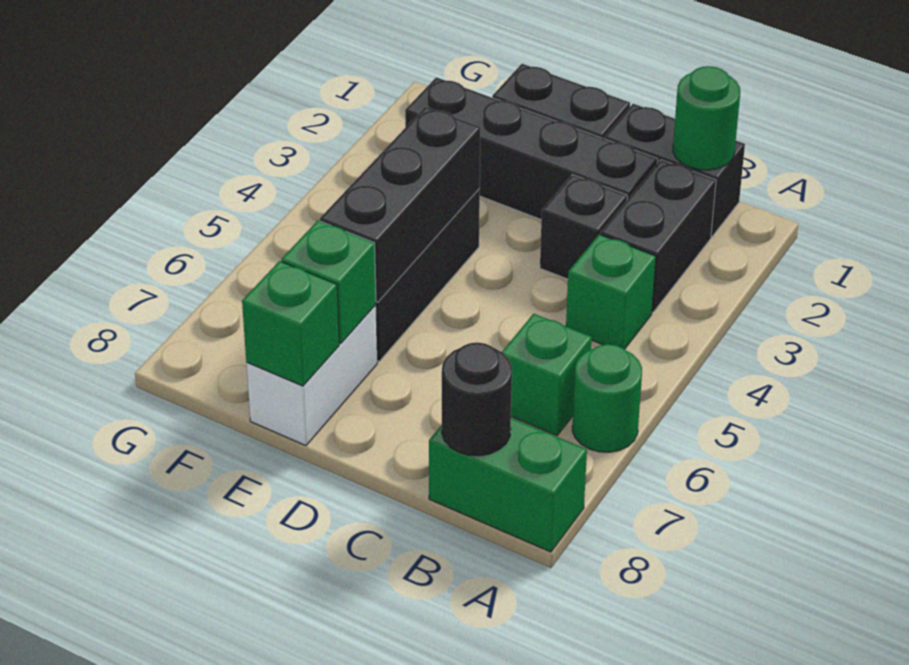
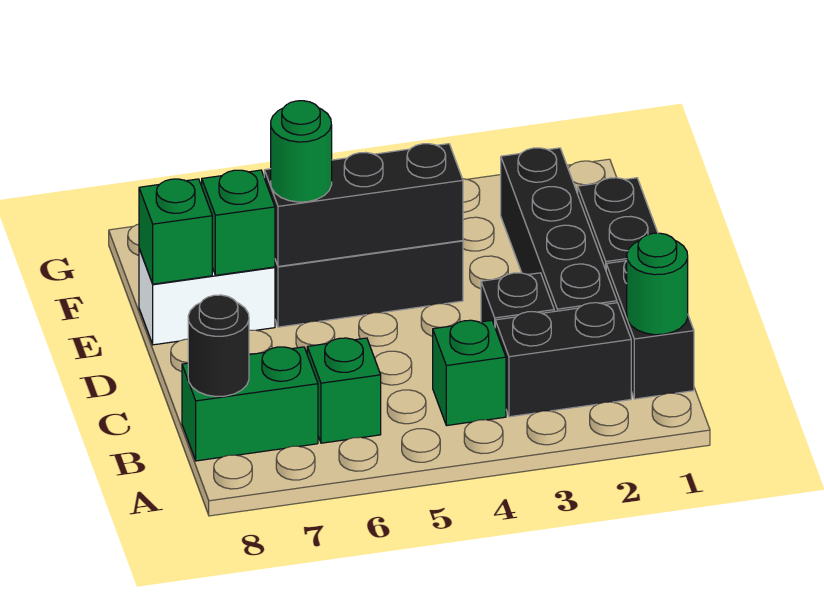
green round brick A6 level 1 -> green round brick E6 level 3
green brick A8:B8 level 1 -> green brick B7:B8 level 1

